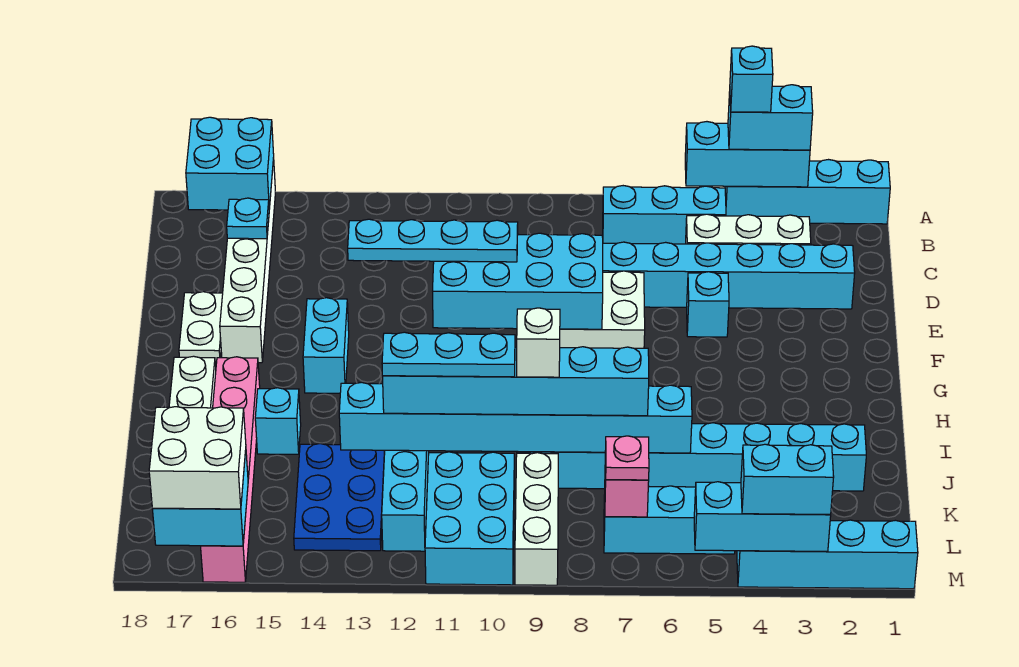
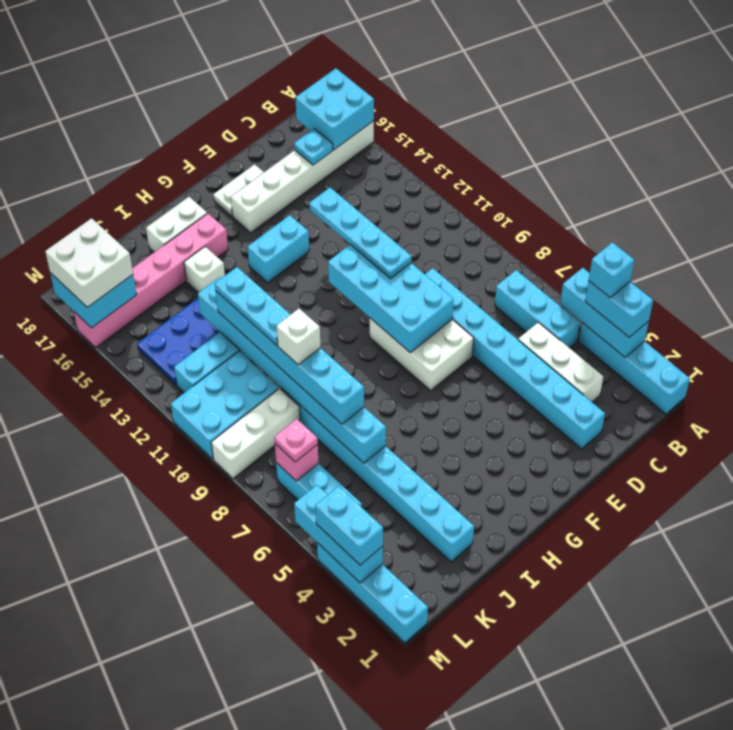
cyan brick E5 level 1 -> none
cyan brick I15 level 1 -> white brick I15 level 1

